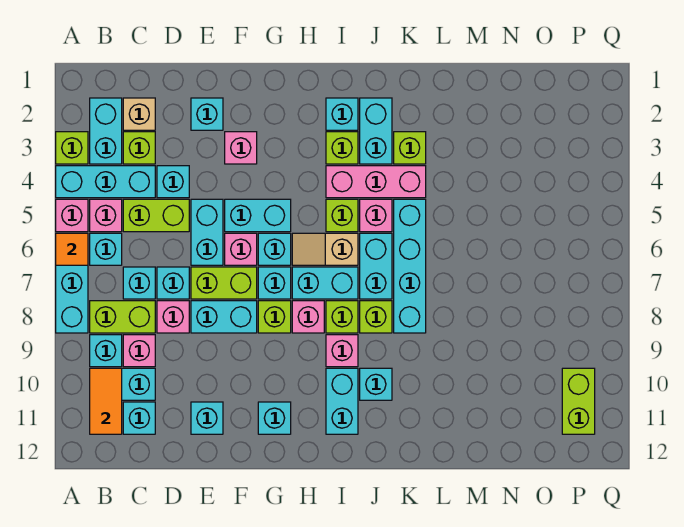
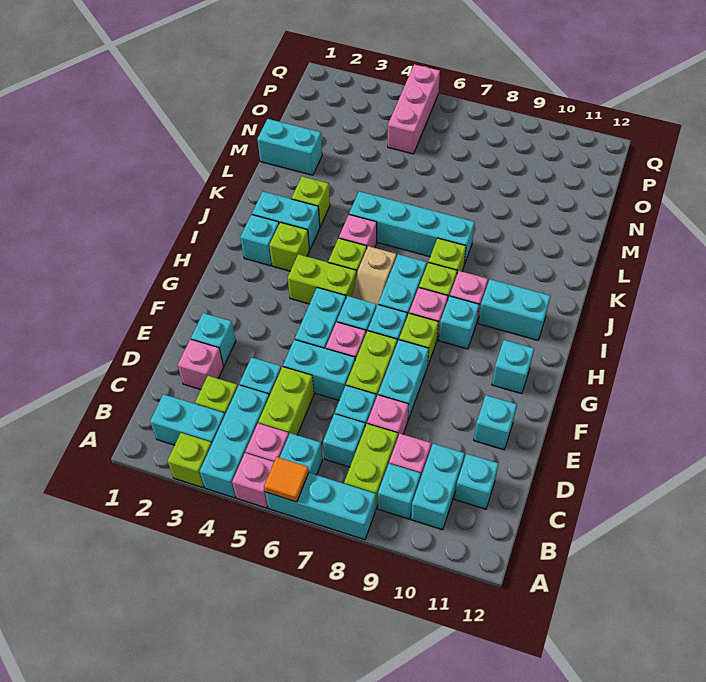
orange tile B10:B11 level 2 -> none
tan brick C2 level 1 -> none
pink brick F3 level 1 -> pink brick D2 level 1
pink brick I4:K4 level 1 -> pink brick O5:Q5 level 1
cyan brick J6:J7 level 1 -> cyan brick M1:M2 level 1
cyan brick J10 level 1 -> cyan brick H9 level 1
lime brick P10:P11 level 1 -> lime brick H4:H5 level 1

